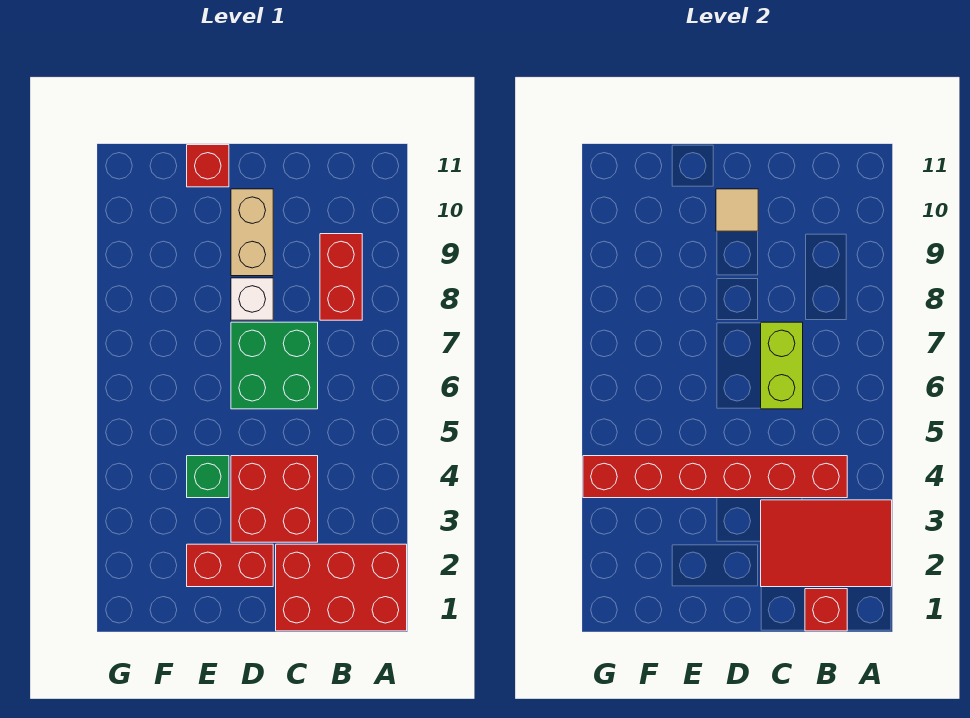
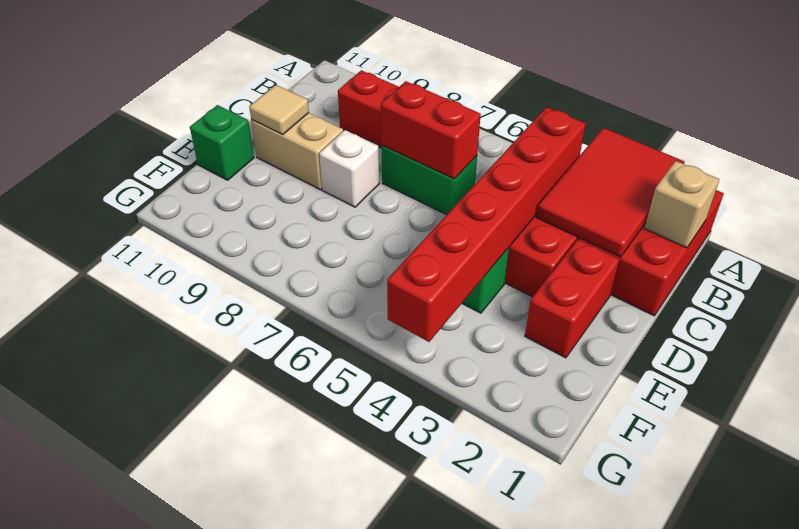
red brick B1 level 2 -> tan brick B1 level 2
green brick C6:D7 level 1 -> green brick C6:C7 level 1
lime brick C6:C7 level 2 -> red brick C6:C7 level 2
red brick E11 level 1 -> green brick E11 level 1

